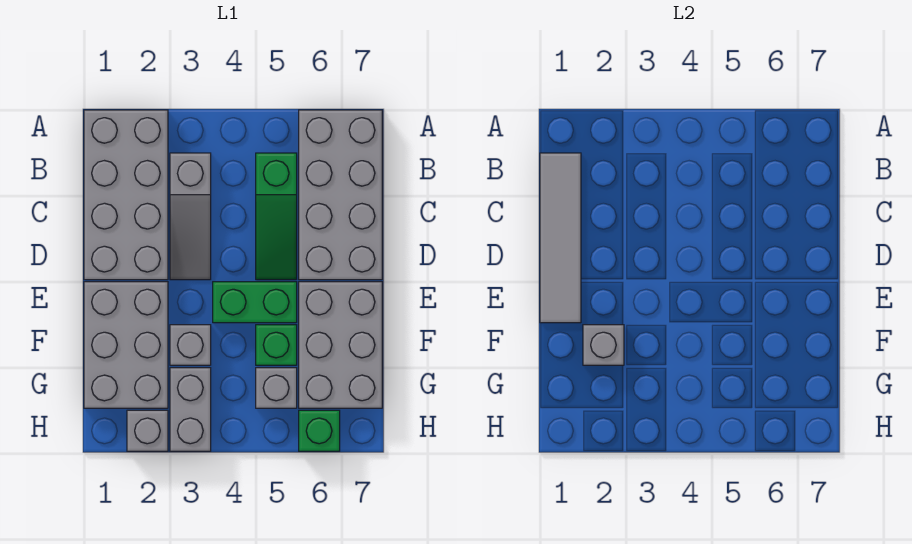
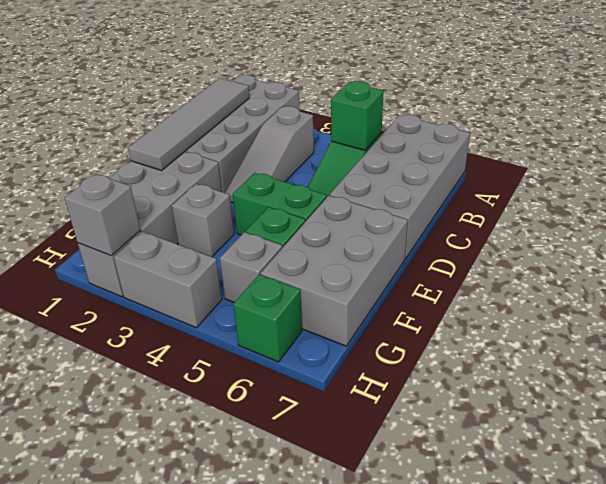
none -> green brick B5 level 2
grey brick F2 level 2 -> grey brick H2 level 2
grey brick G3:H3 level 1 -> grey brick H3:H4 level 1

